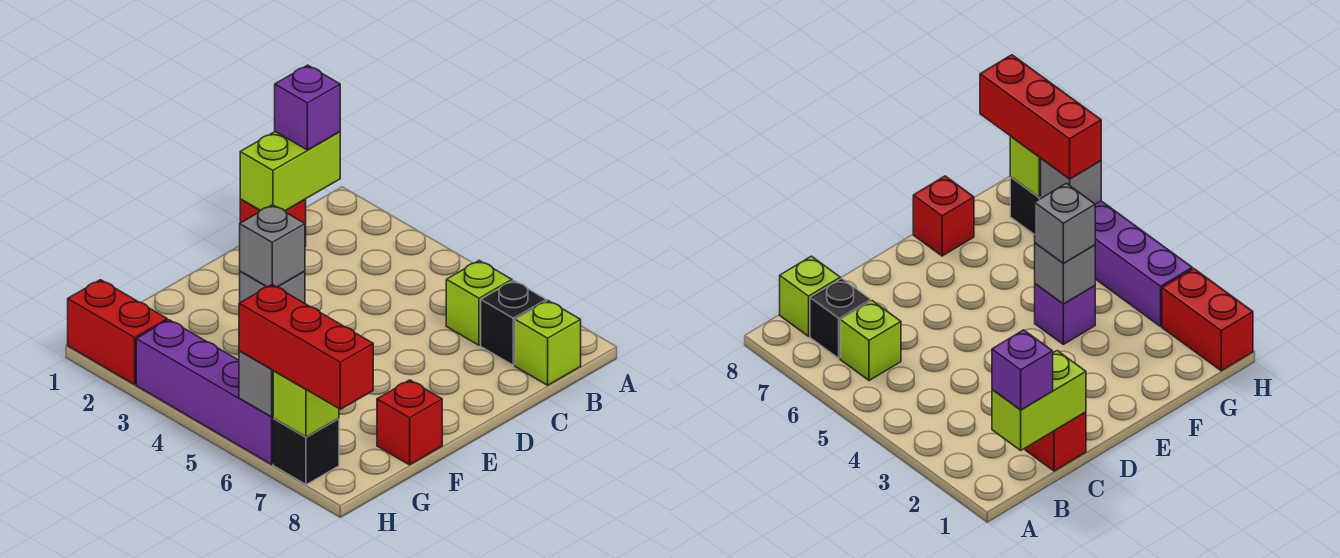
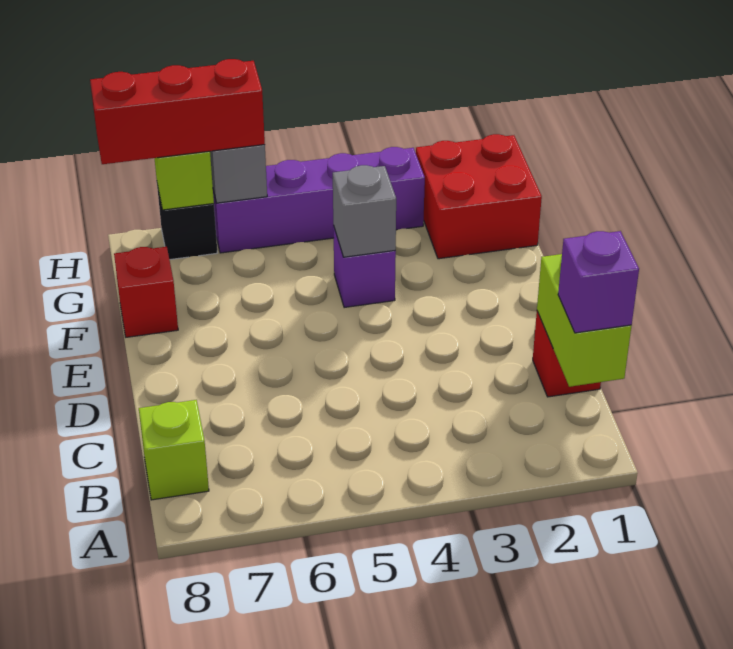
lime brick B6 level 1 -> none
black brick B7 level 1 -> none
grey brick F4 level 3 -> none
red brick H1:H2 level 1 -> red brick G1:H2 level 1

